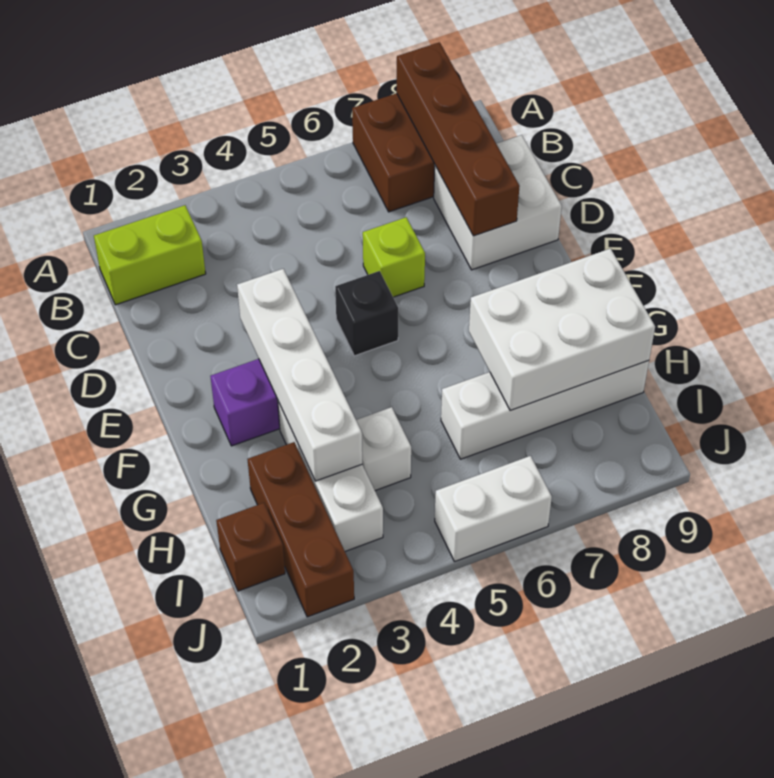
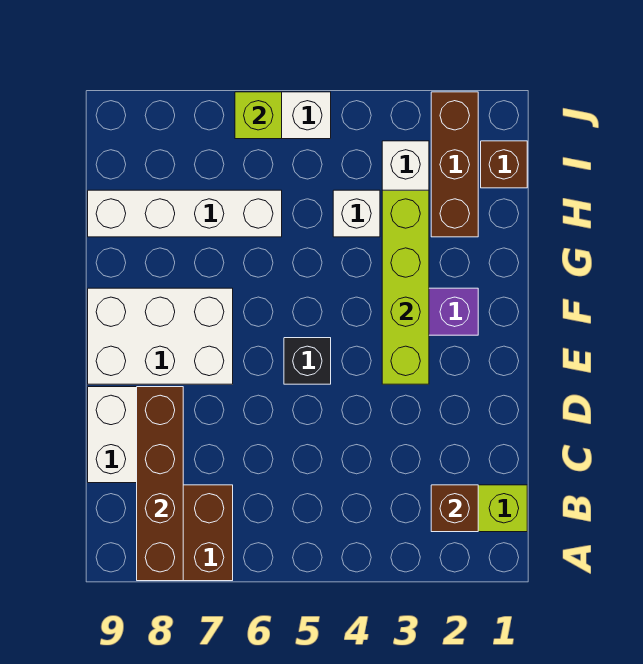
none -> brown brick B2 level 2
lime brick D6 level 1 -> lime brick J6 level 2
white brick E3:H3 level 2 -> lime brick E3:H3 level 2
white brick G7:H9 level 2 -> white brick E7:F9 level 1

